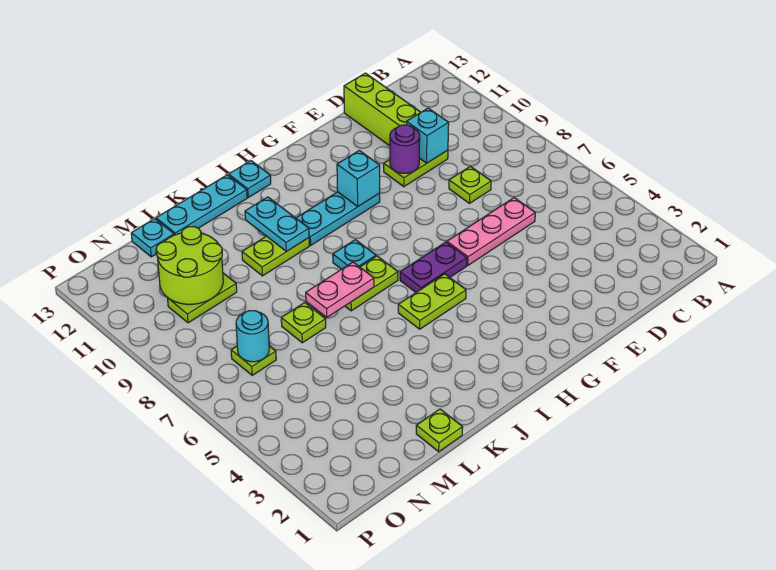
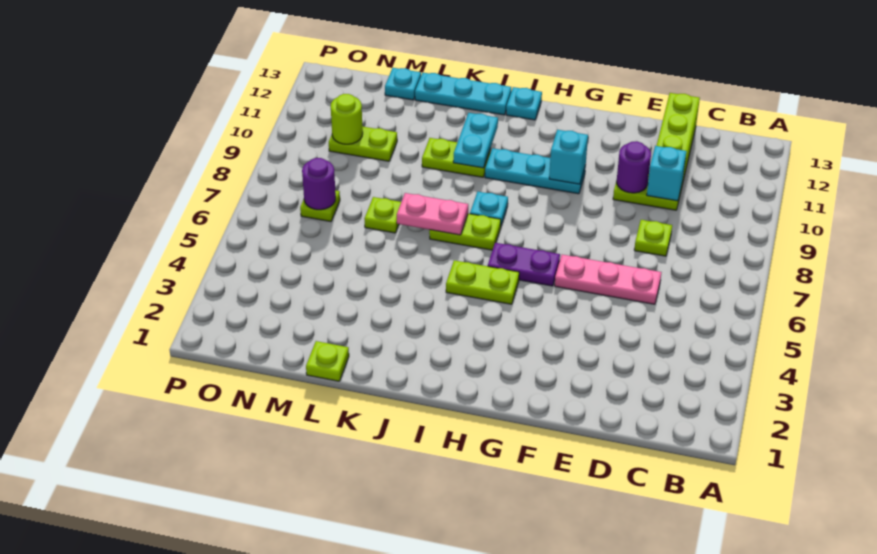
lime round brick M10:N11 level 2 -> lime round brick N10 level 2
cyan round brick N7 level 2 -> purple round brick N7 level 2

